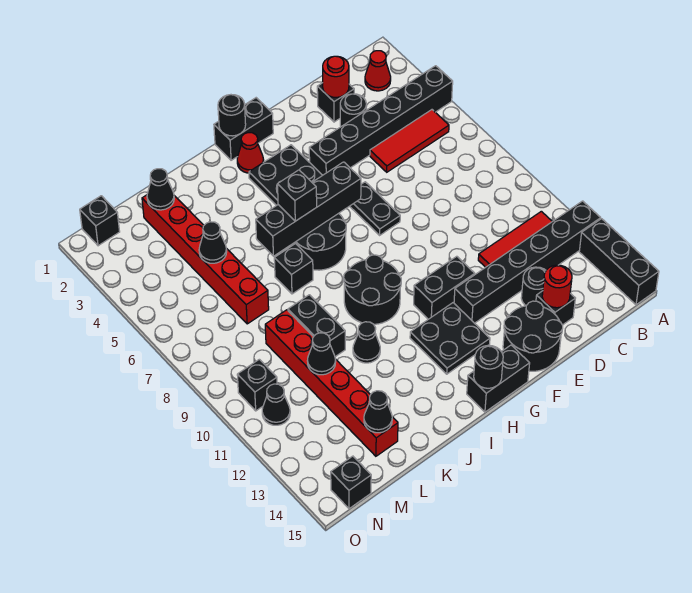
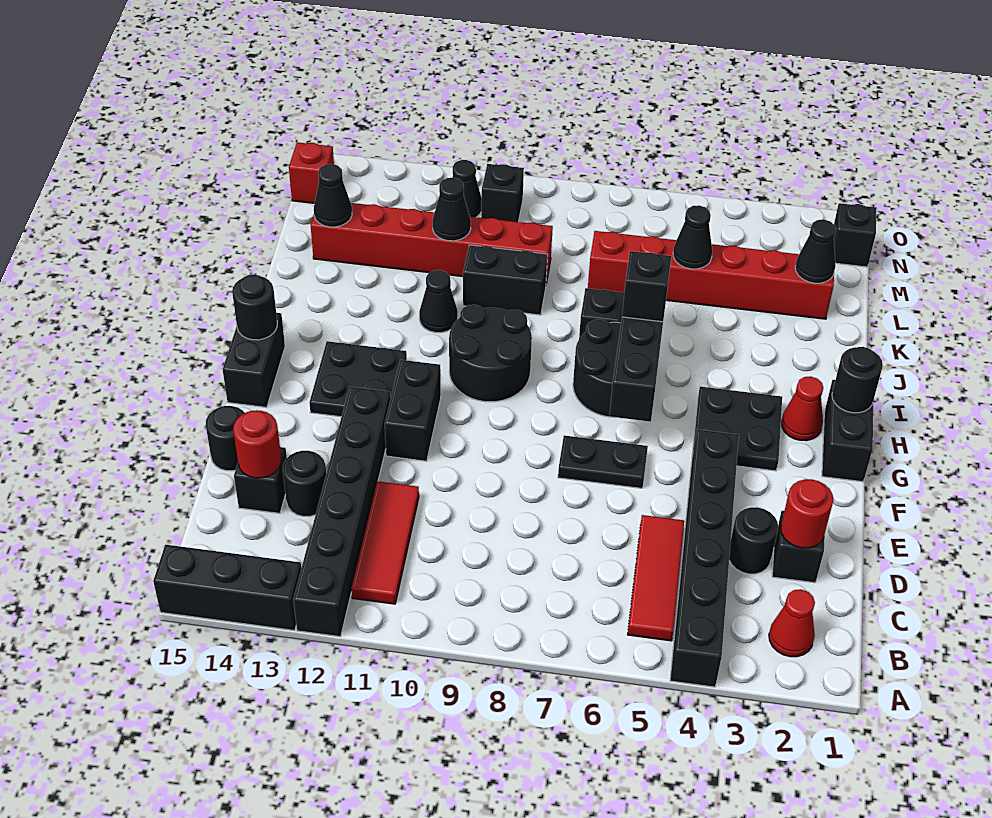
black round brick E14:F15 level 1 -> black round brick E15 level 1
black brick N15 level 1 -> red brick N15 level 1

